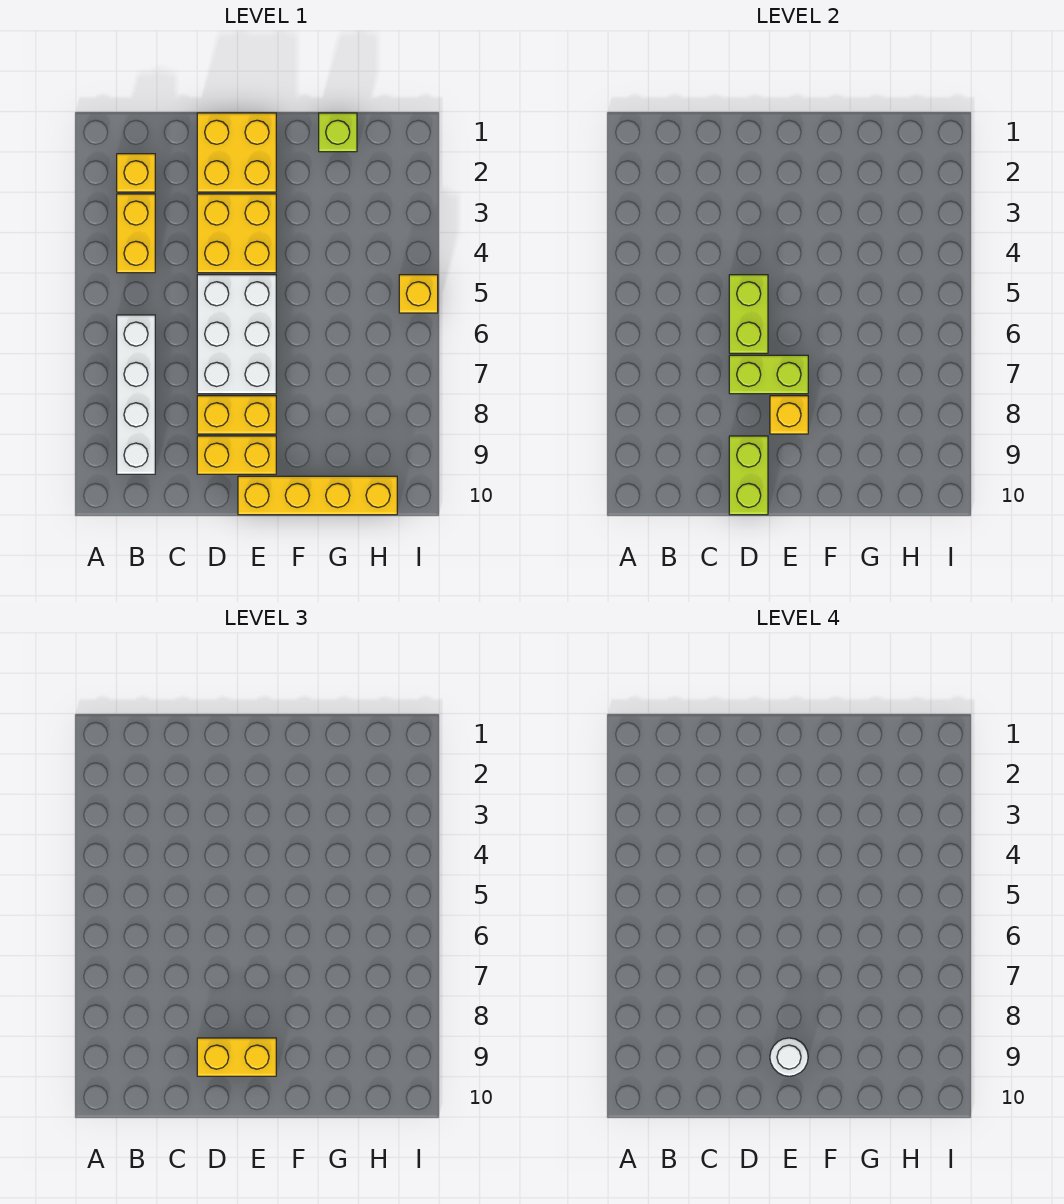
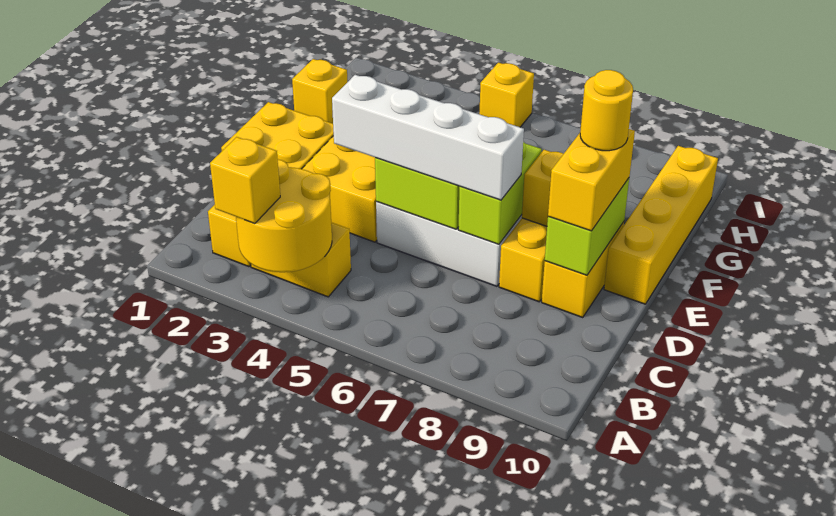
none -> yellow round brick A3:B4 level 2
none -> yellow brick A3 level 3
white brick B6:B9 level 1 -> white brick D4:D7 level 3
lime brick D9:D10 level 2 -> lime brick D9:E9 level 2
white round brick E9 level 4 -> yellow round brick E9 level 4
lime brick G1 level 1 -> yellow brick G1 level 1

